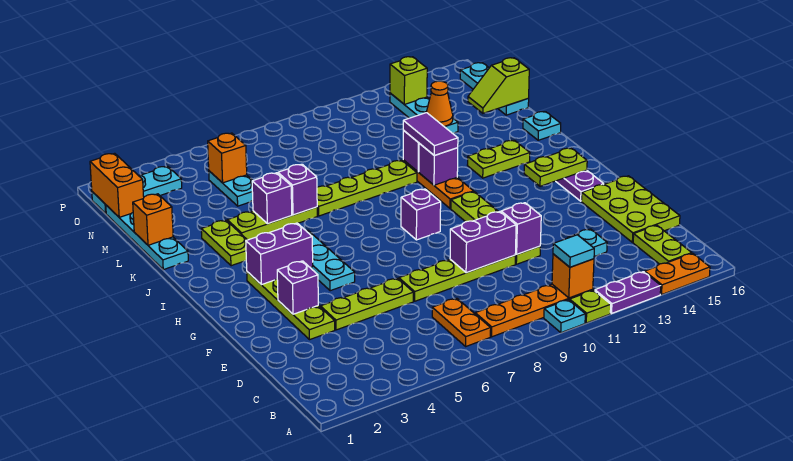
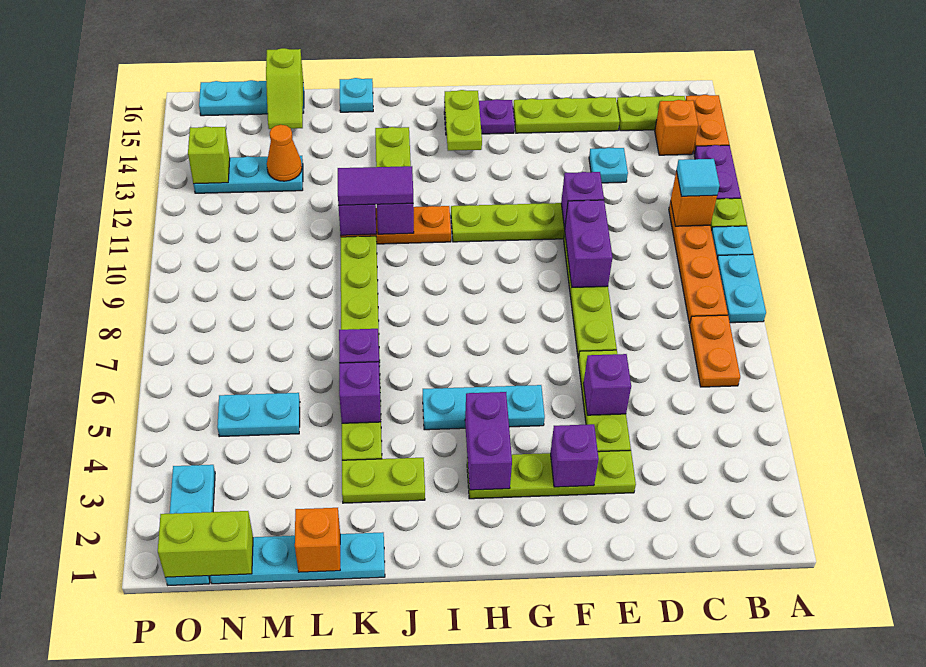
none -> cyan plate A8:A9 level 1
orange plate B7:C7 level 1 -> orange plate B6:B7 level 1
lime plate D15:F16 level 1 -> lime plate D15:F15 level 1
purple brick H9 level 1 -> purple brick E5 level 2
orange brick N1:O1 level 2 -> lime brick N1:O1 level 2
orange brick N5 level 2 -> orange brick B14 level 1

